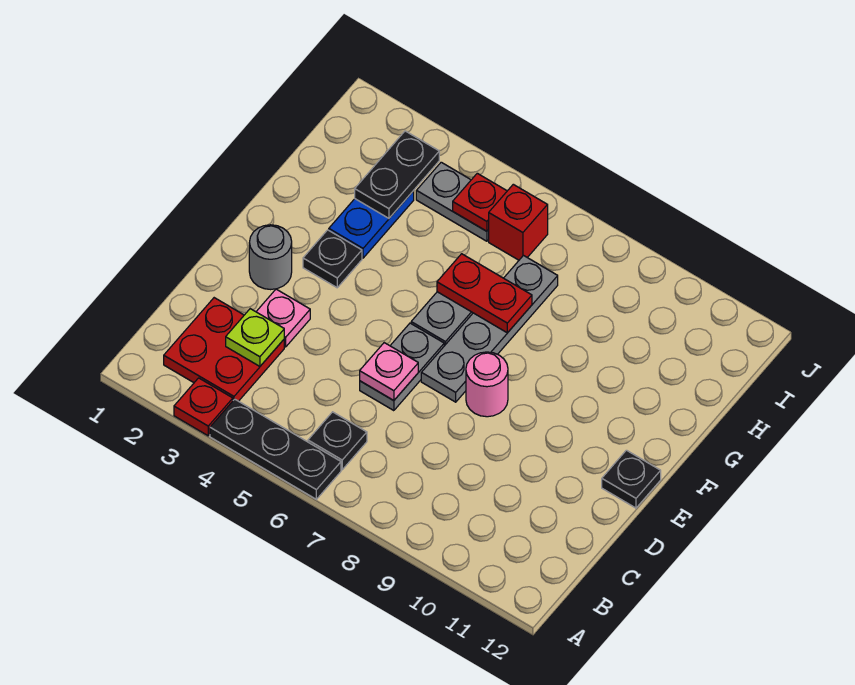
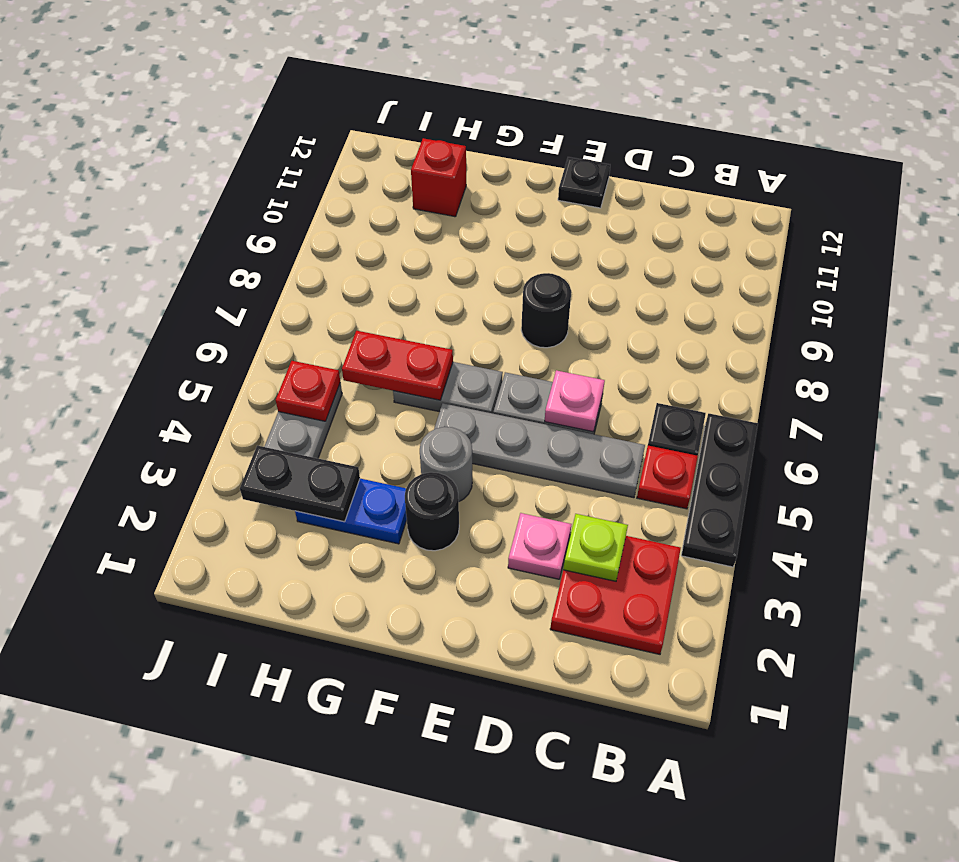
red plate A3 level 1 -> red plate B5 level 1
grey round brick E2 level 1 -> grey round brick F4 level 1
grey plate E7:H7 level 1 -> grey plate C5:F5 level 1
pink round brick E8 level 1 -> black round brick E8 level 1
black plate F3 level 1 -> black round brick F3 level 1
red plate G6:G7 level 2 -> red plate G6:H6 level 2
red brick I6 level 1 -> red brick H11 level 1

